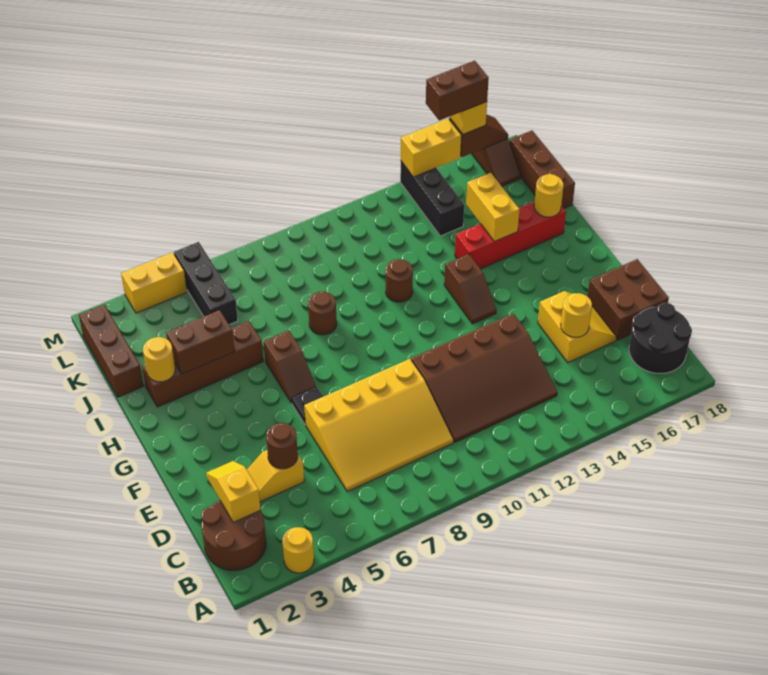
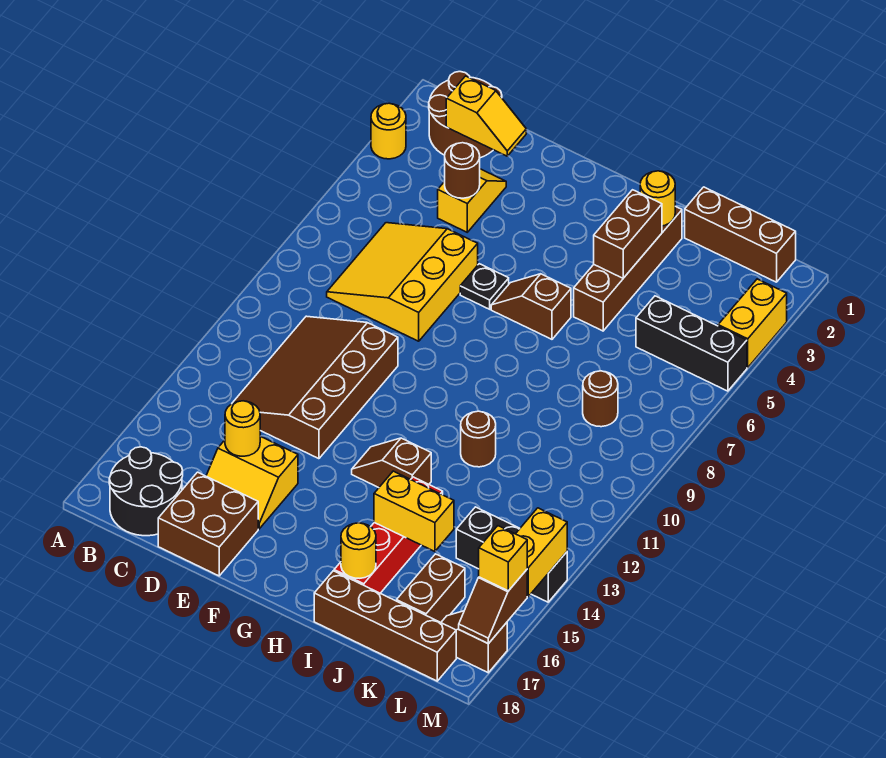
yellow slope C6:E9 level 1 top E -> yellow slope C6:E8 level 1 top E
brown round brick I8 level 1 -> brown round brick K8 level 1
brown brick J18:L18 level 1 -> brown brick I18:L18 level 1
brown brick M15:M16 level 4 -> brown brick K16:K17 level 1

